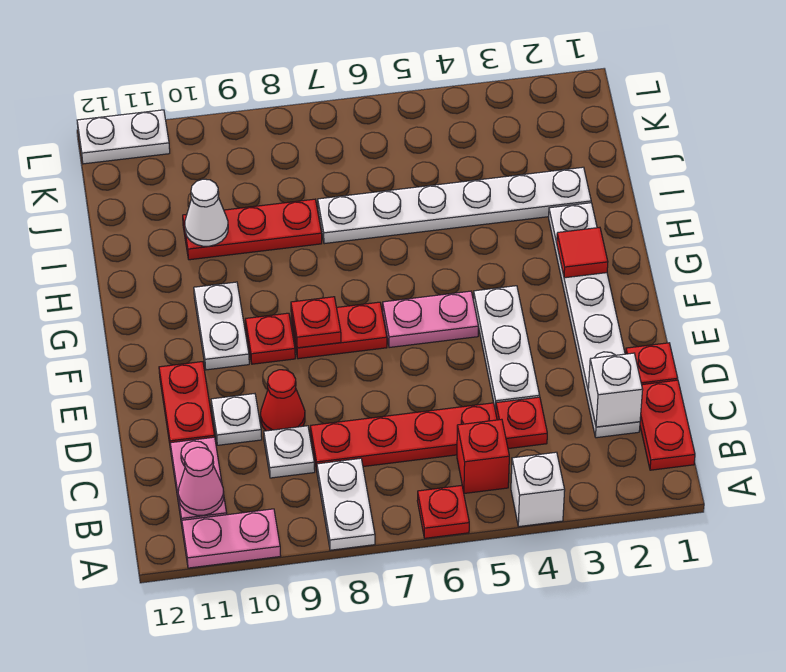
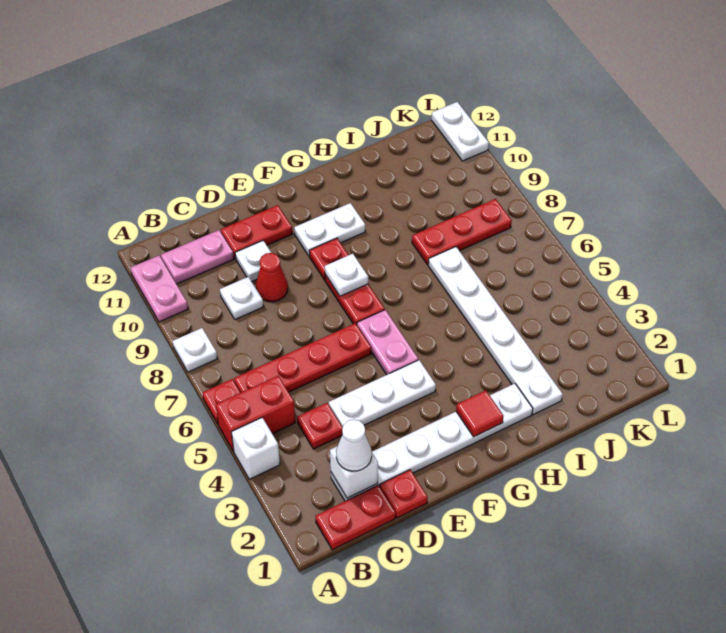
white plate A8:B8 level 1 -> white plate A8 level 1
red brick B5 level 1 -> red brick A5:B5 level 1
pink cone B11 level 2 -> none
red plate C5:C8 level 1 -> red plate B6:E6 level 1
red plate F8 level 2 -> white plate F8 level 2
red plate I8:I10 level 1 -> red plate I8:K8 level 1
white cone I10 level 2 -> white cone C2 level 3

